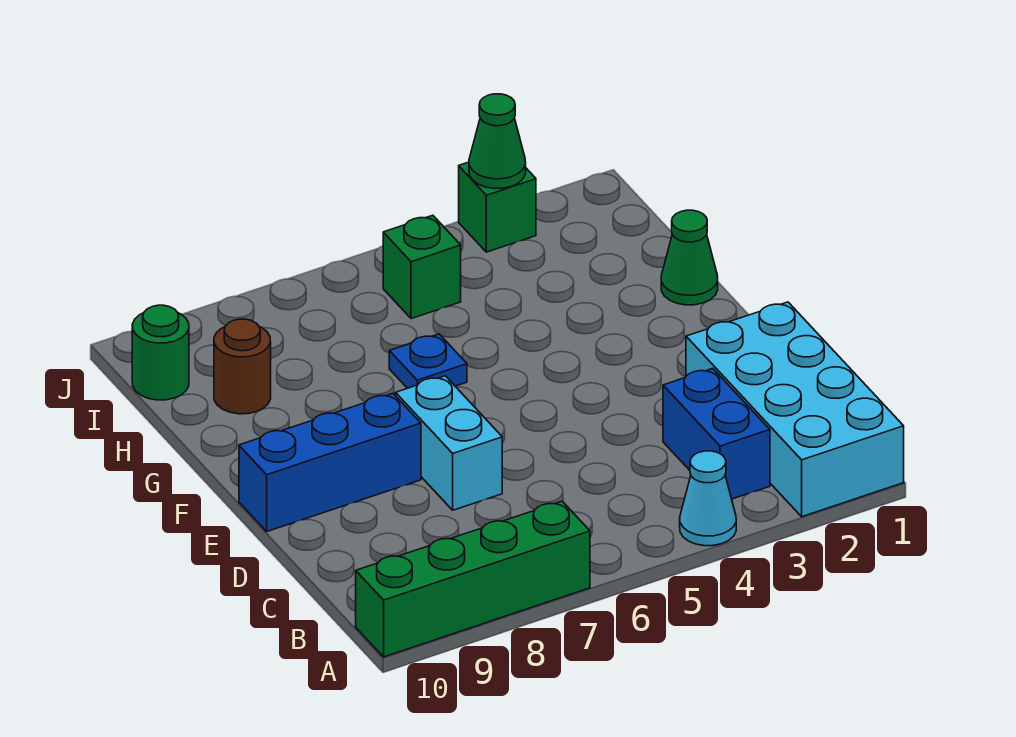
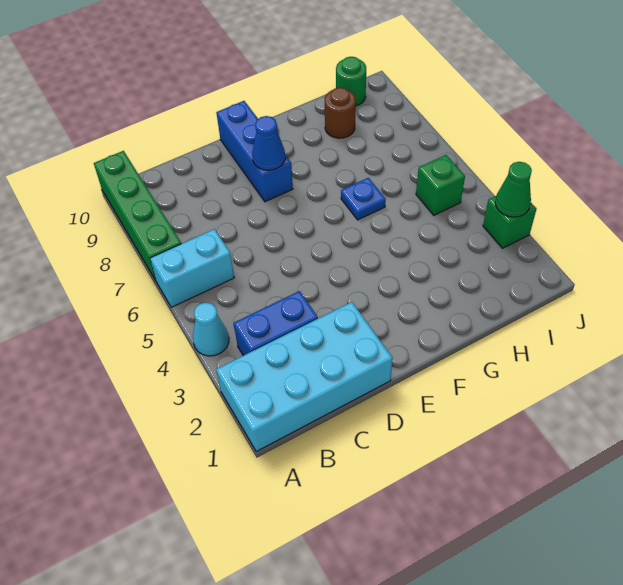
cyan brick D7:E7 level 1 -> cyan brick A6:B6 level 1
none -> blue cone E8 level 2
green cone G1 level 1 -> none

